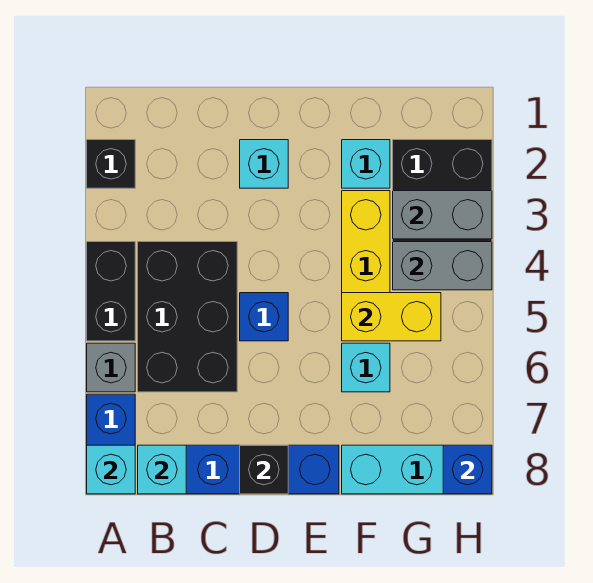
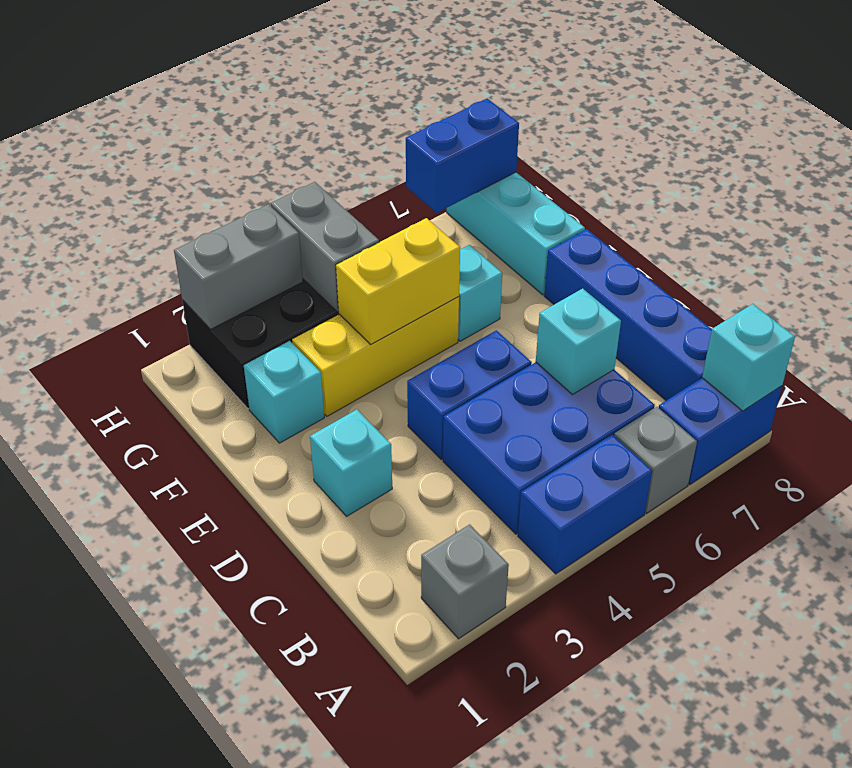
black brick A2 level 1 -> grey brick A2 level 1
black brick A4:A5 level 1 -> blue brick A4:A5 level 1
black brick B4:C6 level 1 -> blue brick B4:C6 level 1
cyan brick B8 level 2 -> cyan brick C6 level 2
blue brick D5 level 1 -> blue brick D4:D5 level 1
black brick D8 level 2 -> none
yellow brick F5:G5 level 2 -> yellow brick F4:F5 level 2
grey brick G3:H3 level 2 -> grey brick H2:H3 level 2
blue brick H8 level 2 -> blue brick H7:H8 level 2

